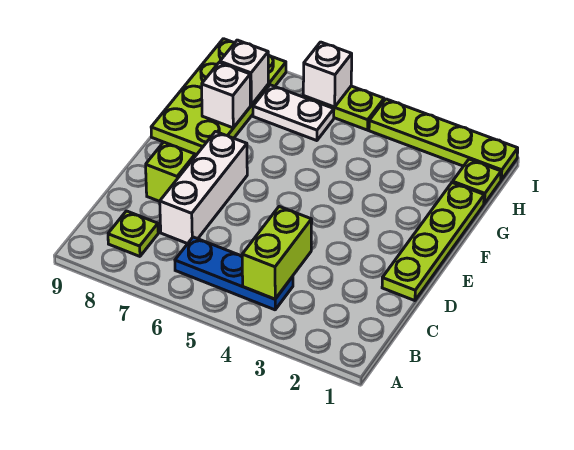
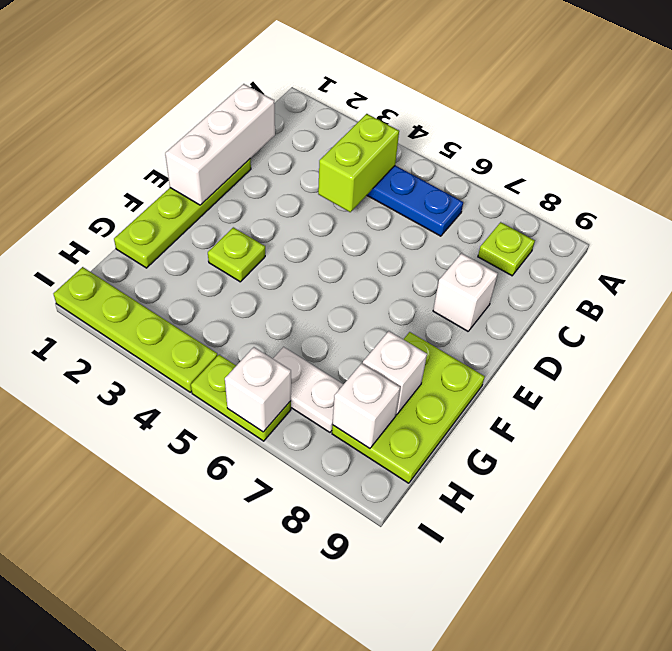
white brick C7:E7 level 1 -> white brick C1:E1 level 2
lime brick D8 level 1 -> white brick D8 level 1
lime plate F8:I9 level 1 -> lime plate F8:H9 level 1
lime plate H1 level 1 -> lime plate F3 level 1

